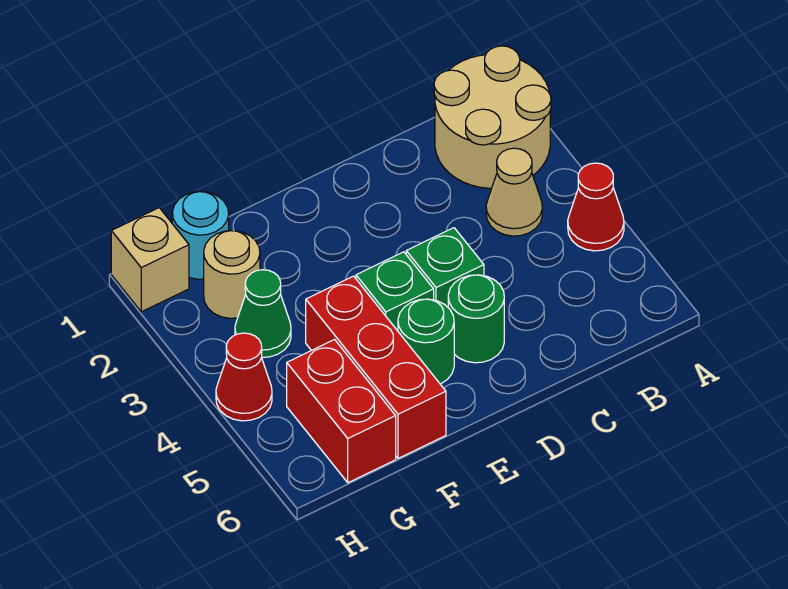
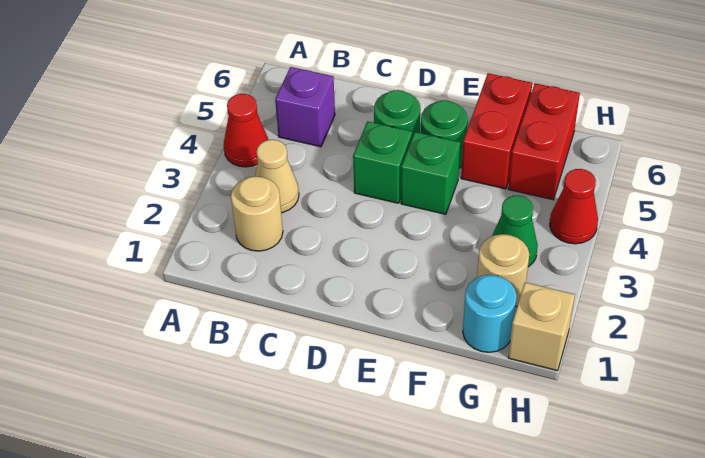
tan round brick A1:B2 level 1 -> tan round brick B2 level 1
none -> purple brick B5 level 1
red brick F4:F6 level 1 -> red brick F5:F6 level 1

